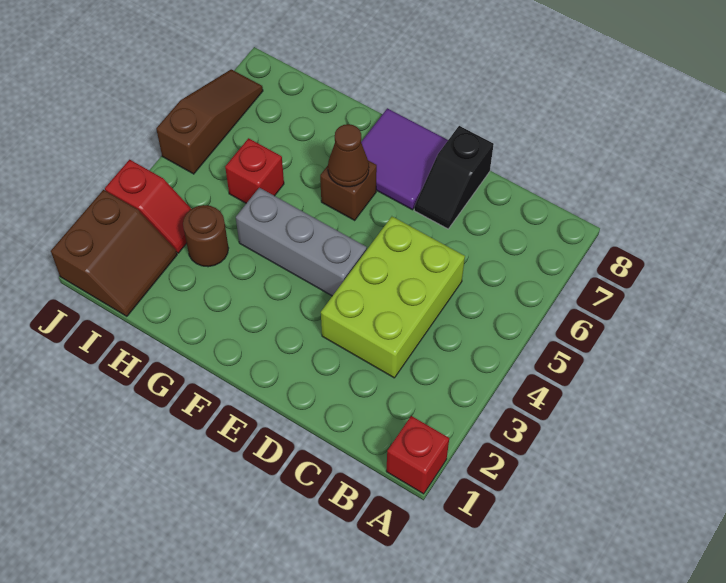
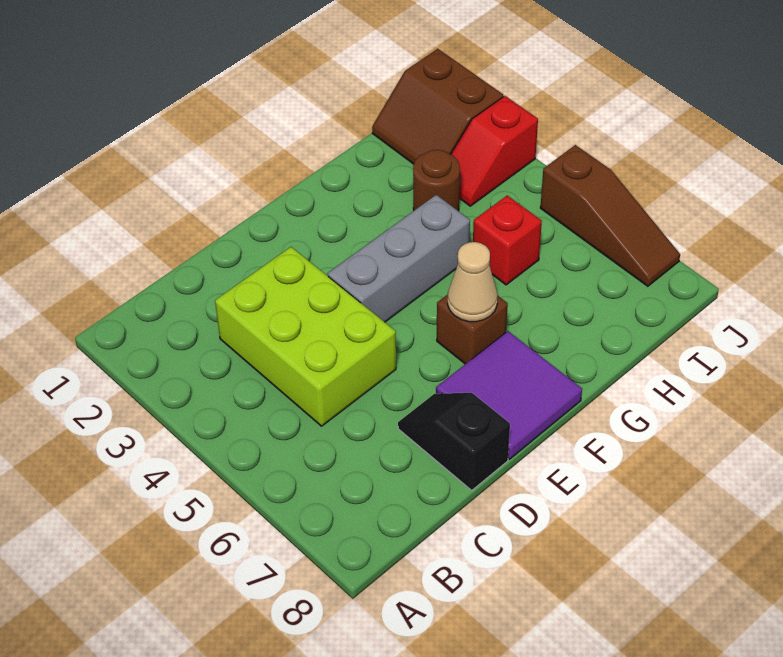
red brick A1 level 1 -> none
brown cone F6 level 2 -> tan cone F6 level 2

